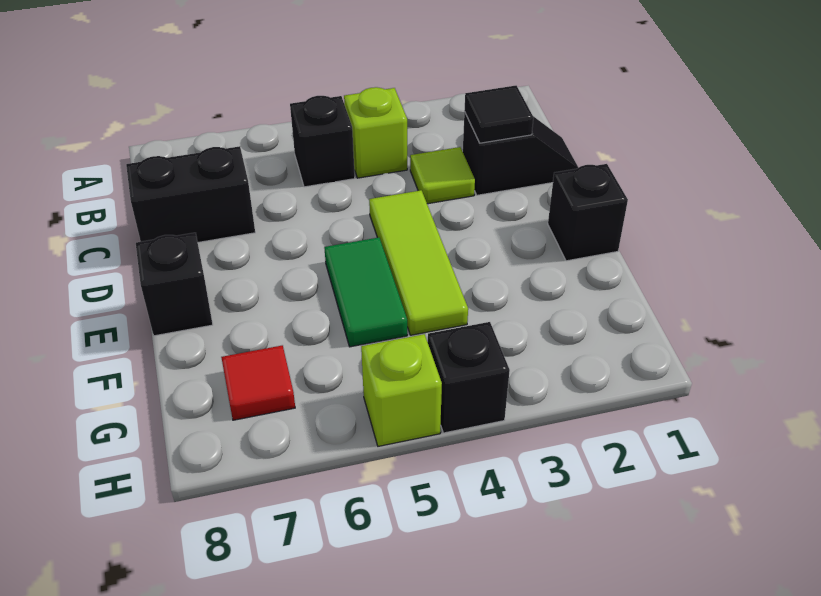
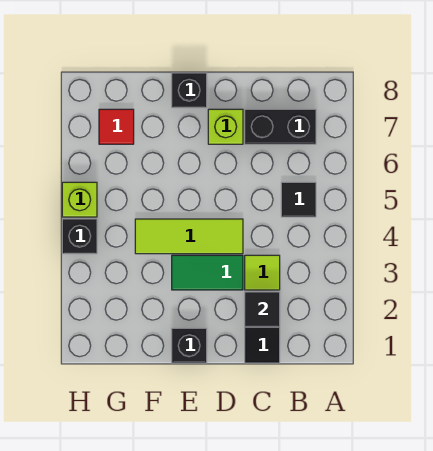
lime brick B4 level 1 -> lime brick D7 level 1
black brick B5 level 1 -> black tile B5 level 1
black brick C7:C8 level 1 -> black brick B7:C7 level 1
green tile E5:F5 level 1 -> green tile D3:E3 level 1

